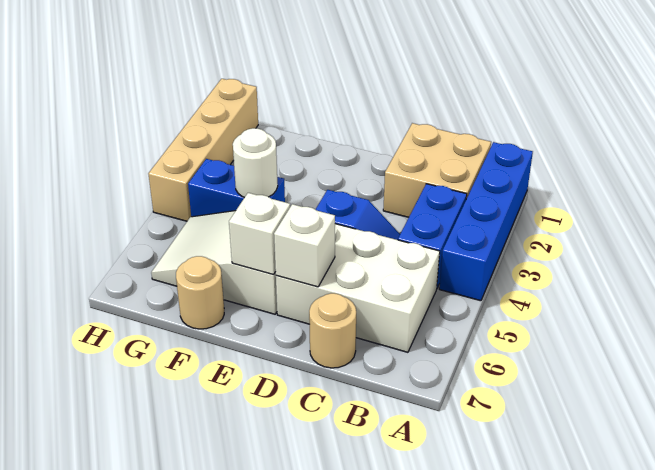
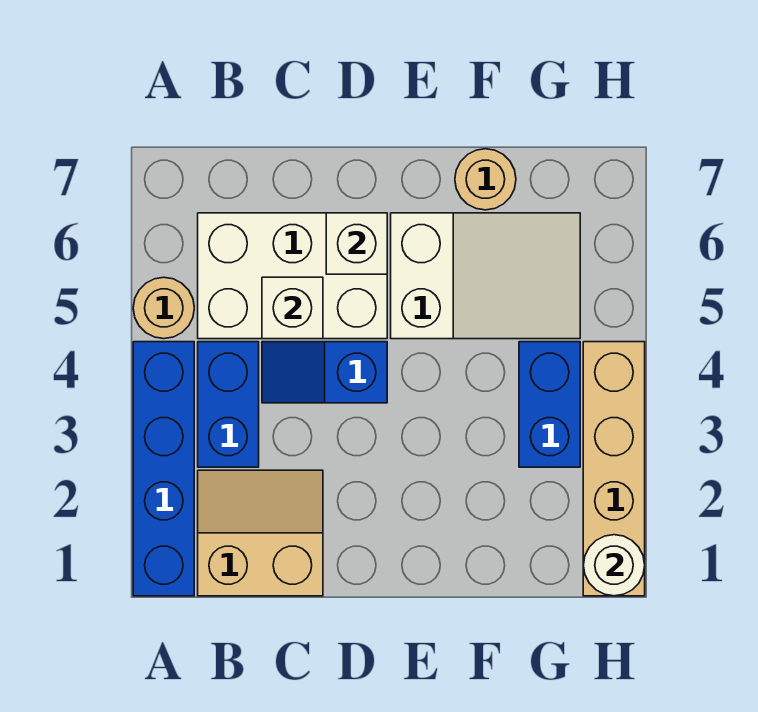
tan brick B1:C2 level 1 -> tan slope B1:C2 level 1 top 1
tan round brick C7 level 1 -> tan round brick A5 level 1
white brick E6 level 2 -> white brick C5 level 2
blue brick F4:G4 level 1 -> blue brick G3:G4 level 1
white round brick F4 level 2 -> white round brick H1 level 2

